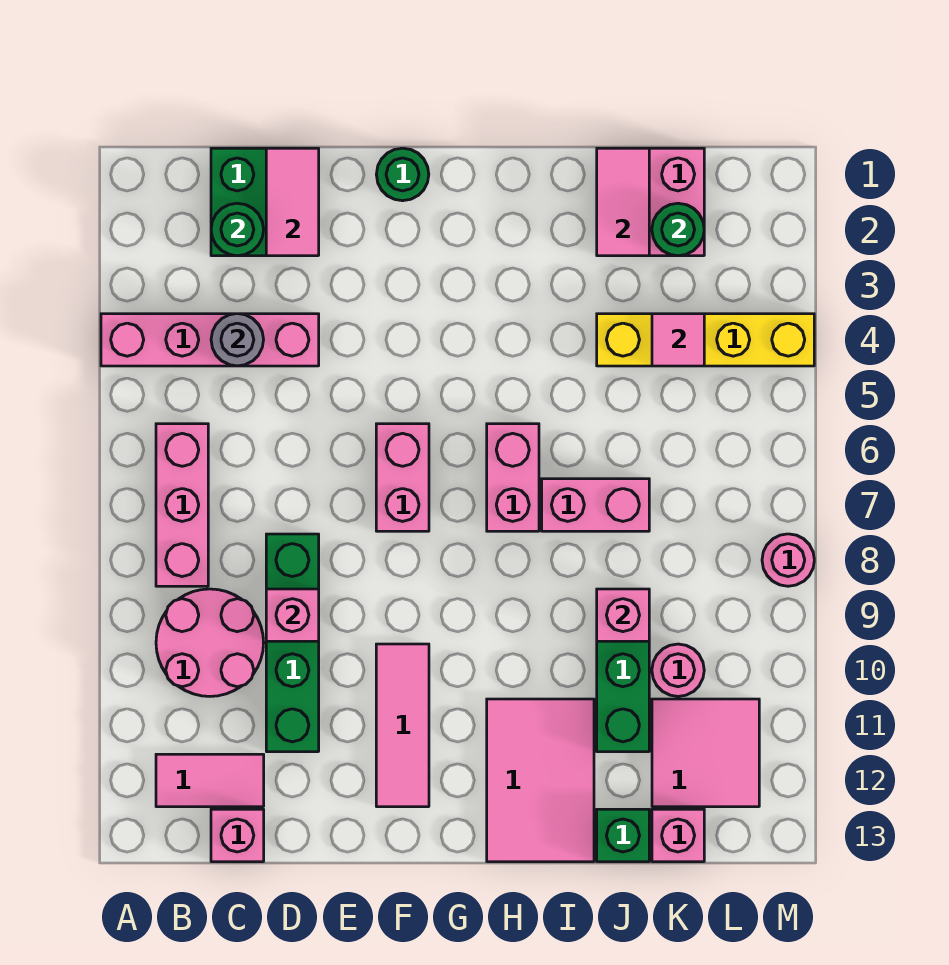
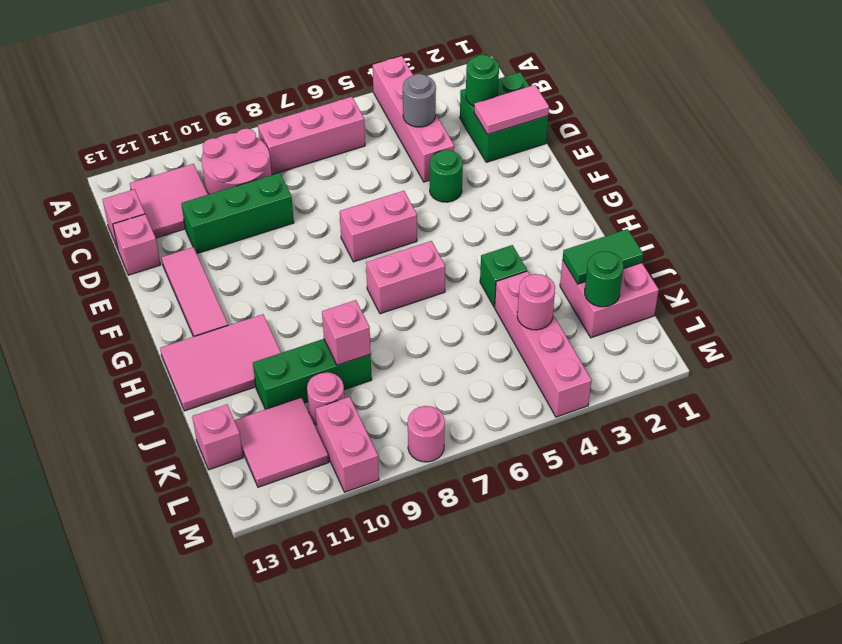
pink tile B12:C12 level 1 -> pink tile B11:C12 level 1
green brick D8:D11 level 1 -> green brick D9:D11 level 1
pink brick D9 level 2 -> pink brick D13 level 1
green round brick F1 level 1 -> green round brick E4 level 1
pink tile F10:F12 level 1 -> pink tile E12:G12 level 1
pink brick I7:J7 level 1 -> pink brick L10:M10 level 1
pink tile J1:J2 level 2 -> green tile J1:J2 level 2
yellow brick J4:M4 level 1 -> pink brick J4:M4 level 1
green brick J13 level 1 -> green brick I4 level 1
pink tile K4 level 2 -> pink round brick K4 level 2

